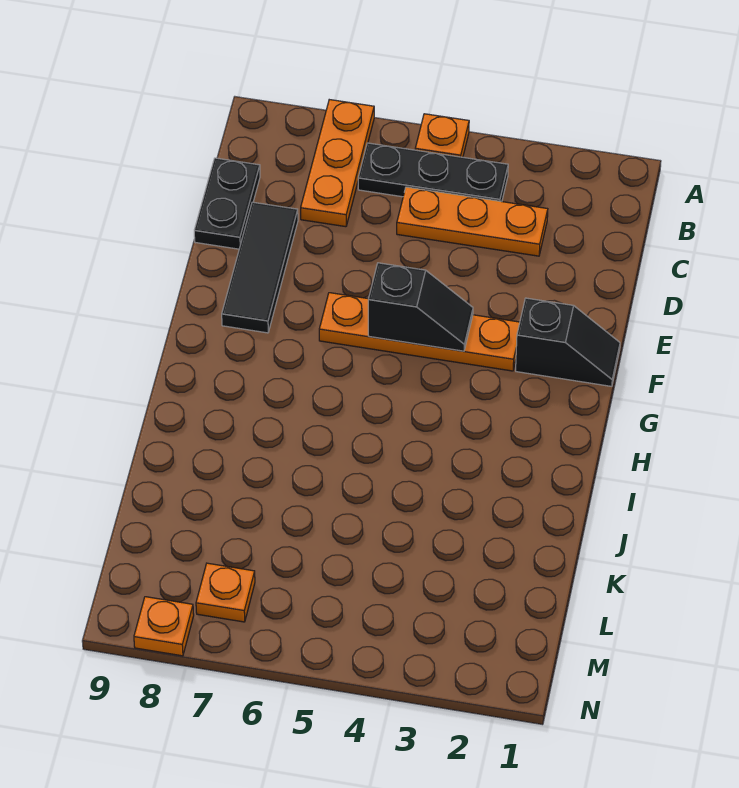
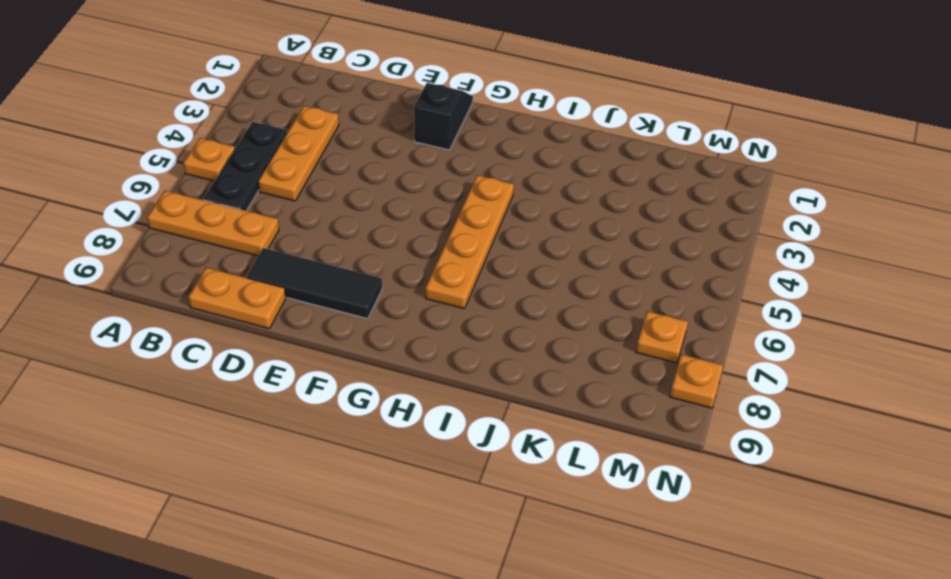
black plate C9:D9 level 1 -> orange plate C9:D9 level 1
orange plate F3:F6 level 1 -> orange plate H4:H7 level 1
black slope F4:F5 level 2 top 5 -> none

